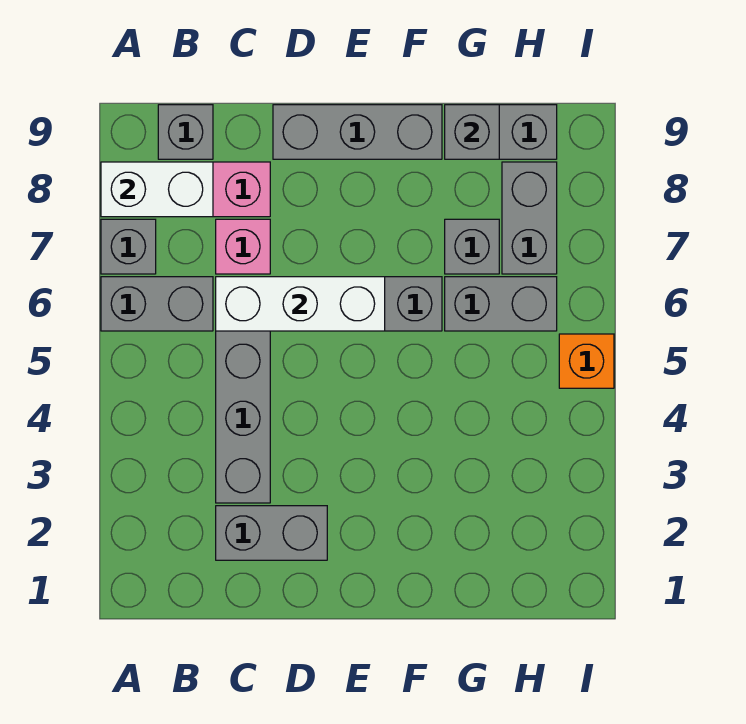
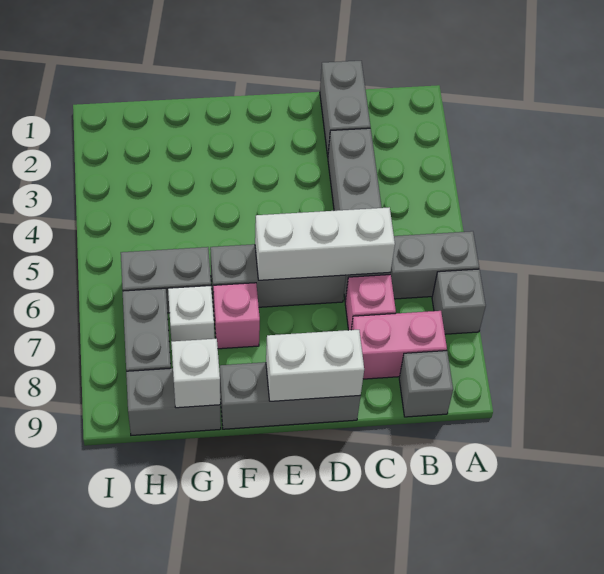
white brick A8:B8 level 2 -> white brick D9:E9 level 2
grey brick C2:D2 level 1 -> grey brick C1:C2 level 1
none -> pink brick F7 level 1
grey brick G7 level 1 -> white brick G7 level 1
grey brick G9 level 2 -> white brick G9 level 2
orange brick I5 level 1 -> none

